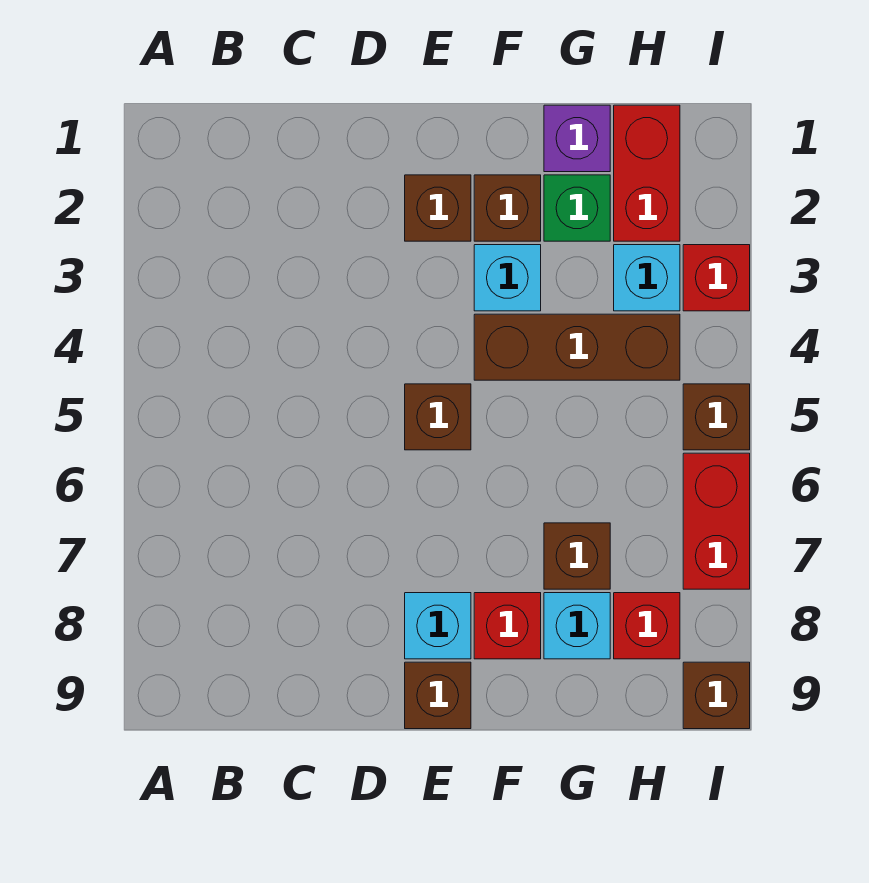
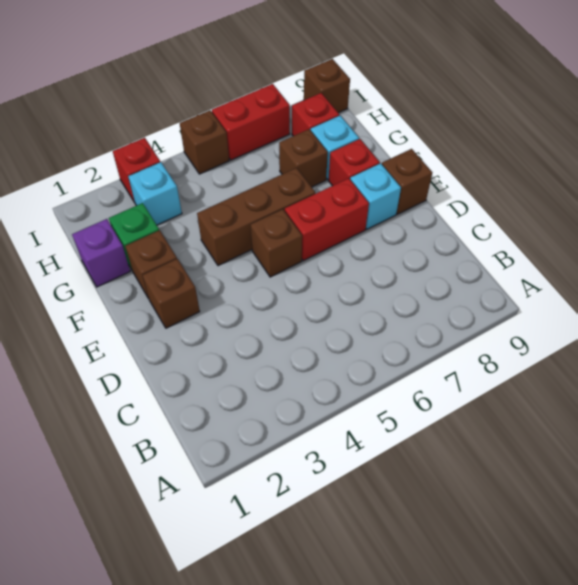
cyan brick F3 level 1 -> none
brown brick F4:H4 level 1 -> brown brick F4:F6 level 1
red brick H1:H2 level 1 -> red brick E6:E7 level 1

